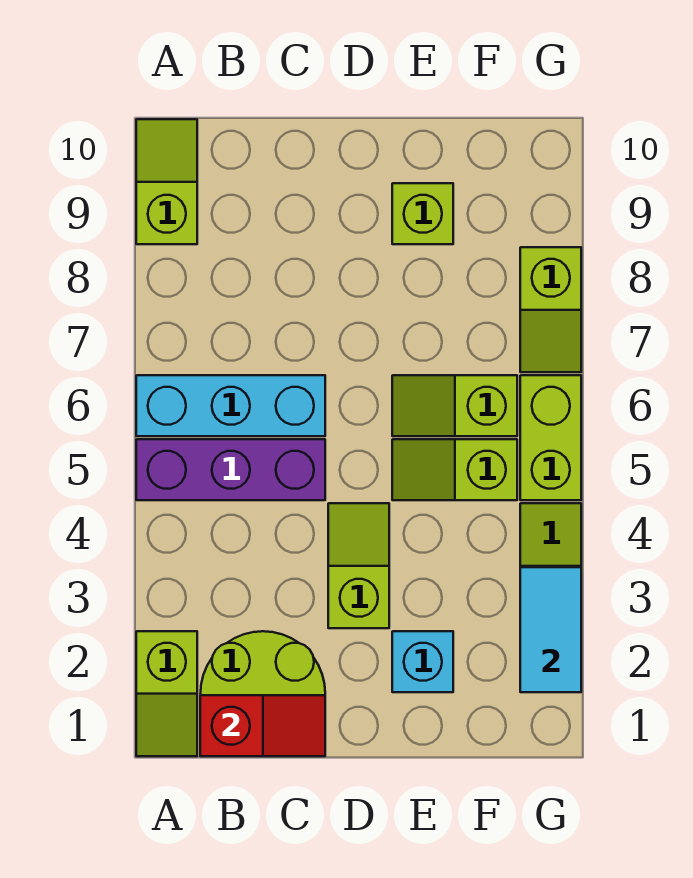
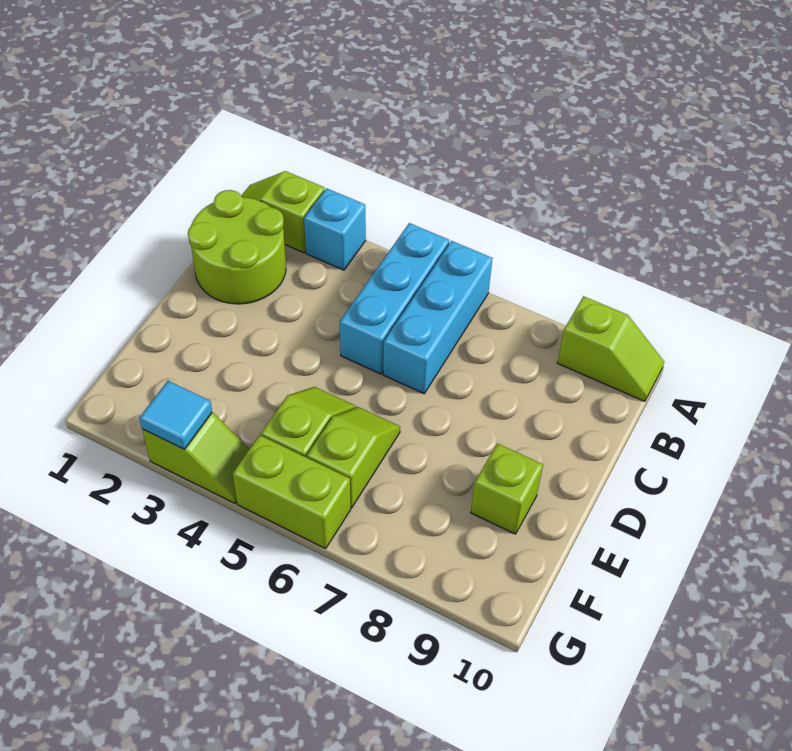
purple brick A5:C5 level 1 -> cyan brick A5:C5 level 1
red slope B1:C1 level 2 top B -> none
lime slope D3:D4 level 1 top 3 -> none
cyan brick E2 level 1 -> cyan brick A3 level 1
cyan tile G2:G3 level 2 -> cyan tile G3 level 2
lime slope G7:G8 level 1 top 8 -> none

